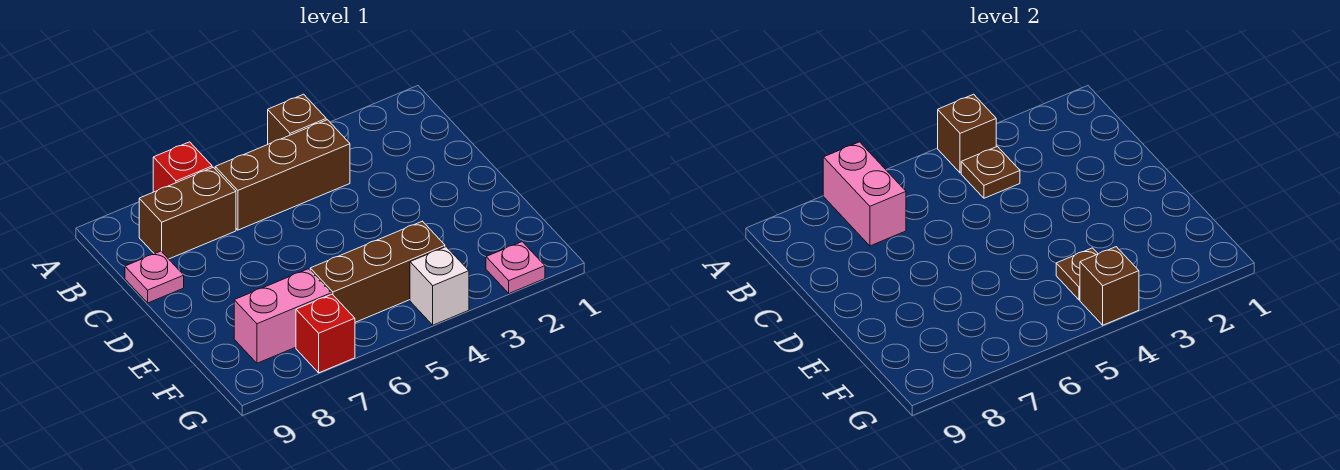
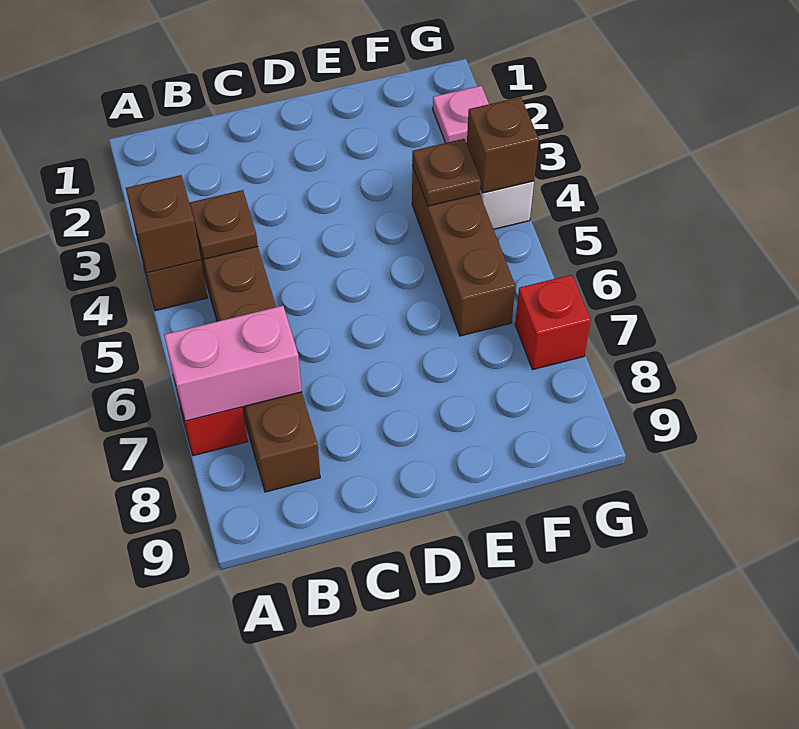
pink plate C9 level 1 -> none
pink brick F7:F8 level 1 -> none

